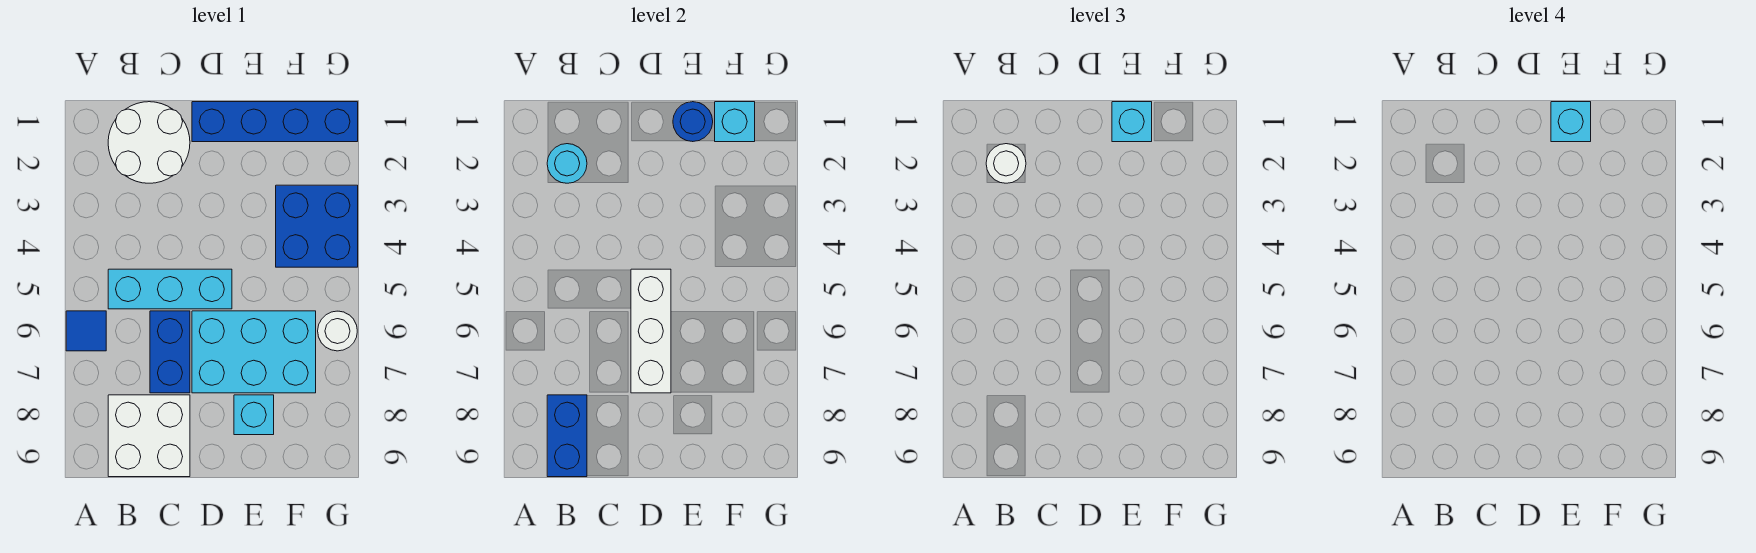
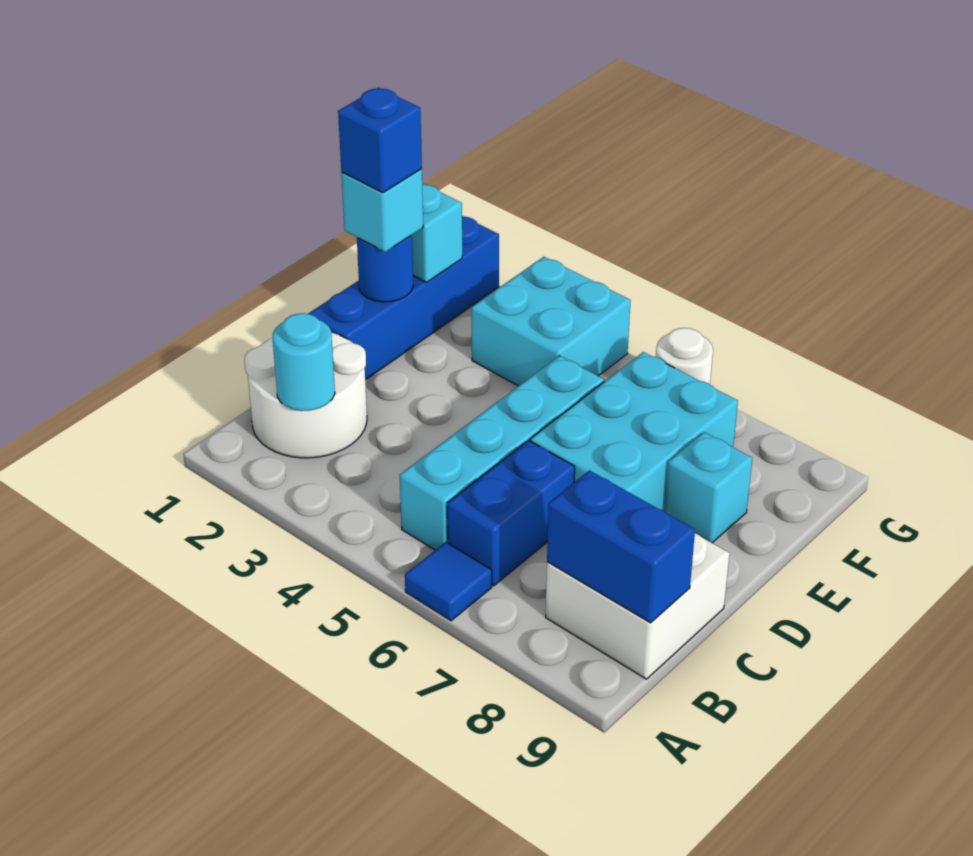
white round brick B2 level 3 -> none
cyan brick B5:D5 level 1 -> cyan brick B5:E5 level 1
blue brick C6:C7 level 1 -> blue brick B6:C6 level 1
white brick D5:D7 level 2 -> none
cyan brick E1 level 4 -> blue brick E1 level 4
blue brick F3:G4 level 1 -> cyan brick F3:G4 level 1

